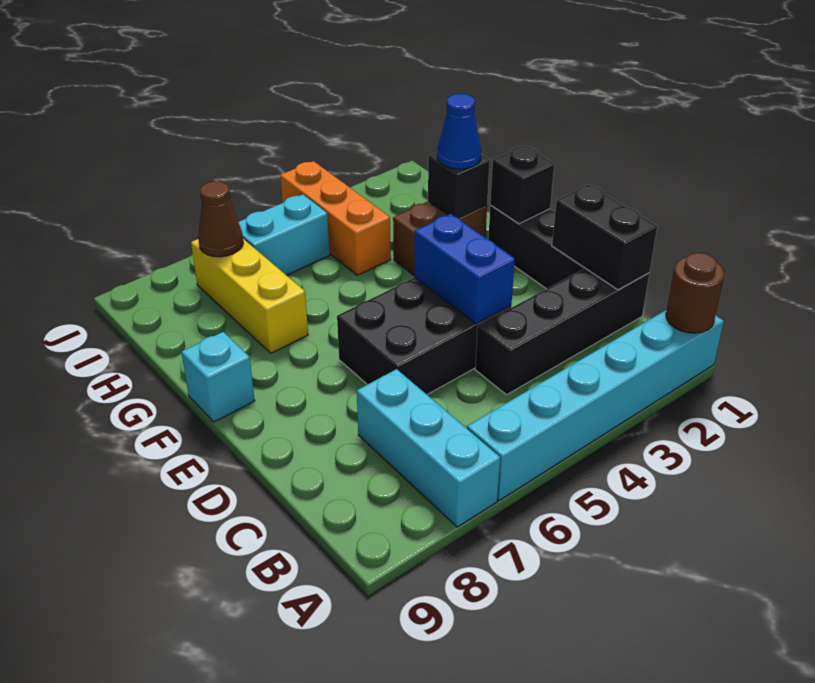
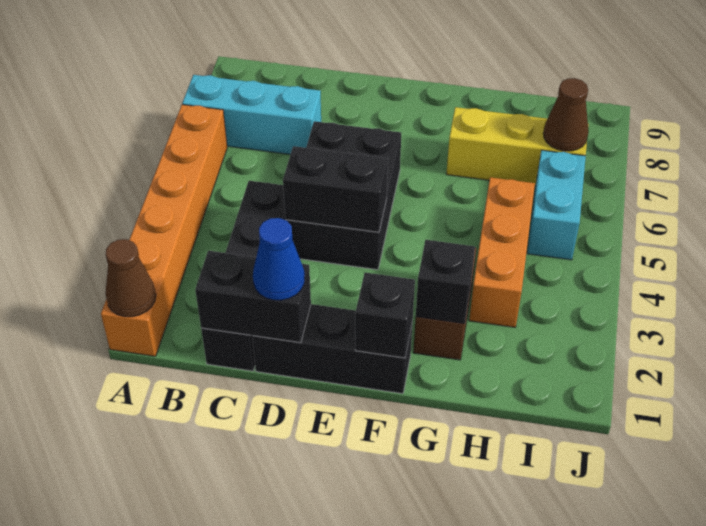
cyan brick A1:A6 level 1 -> orange brick A1:A6 level 1
brown round brick A1 level 2 -> brown cone A1 level 2
blue brick D4:E4 level 2 -> black brick D4:E4 level 2
cyan brick F9 level 1 -> none
blue cone G2 level 3 -> blue cone D1 level 3
orange brick H4:J4 level 1 -> orange brick H3:H5 level 1

